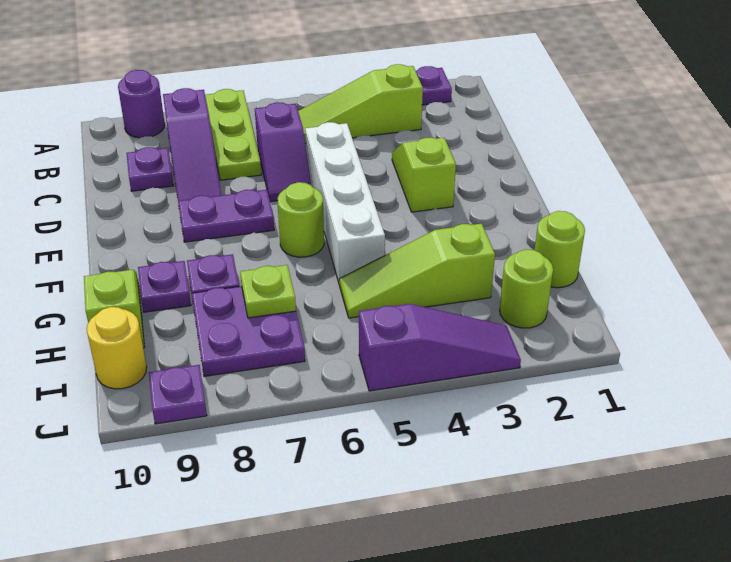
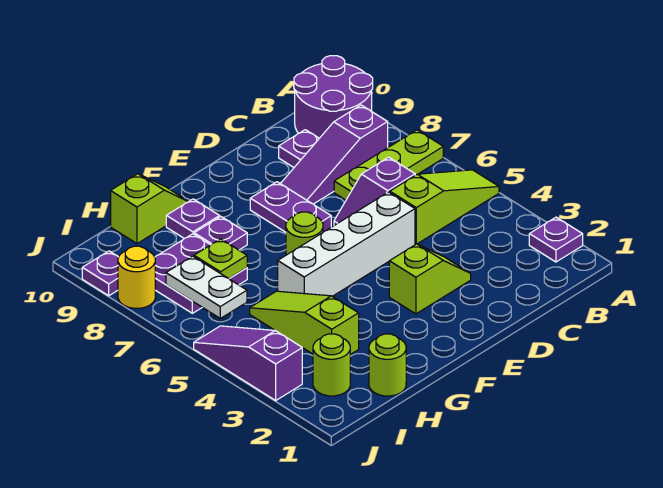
purple round brick A9 level 1 -> purple round brick A9:B10 level 1
lime slope B3:B5 level 1 top 3 -> lime slope A5:C5 level 1 top C
none -> white plate I6:I7 level 2
yellow round brick I10 level 1 -> yellow round brick J8 level 1
purple slope J3:J5 level 1 top 5 -> purple slope J3:J5 level 1 top 3

